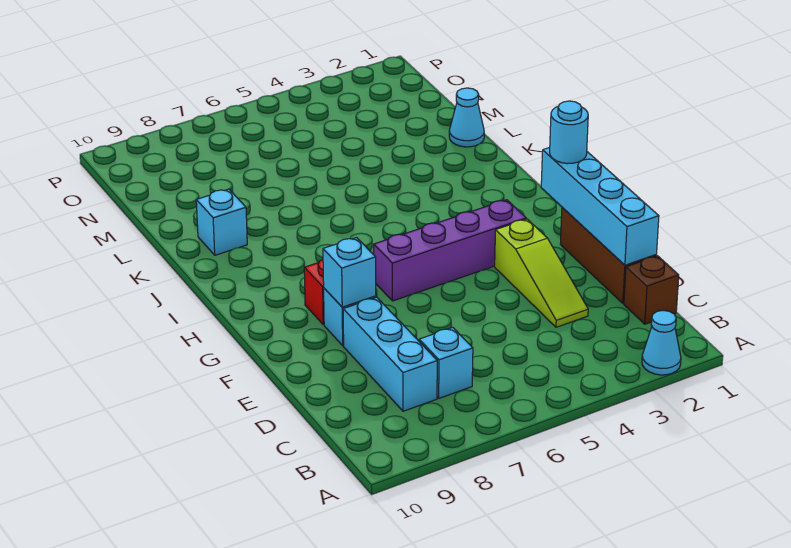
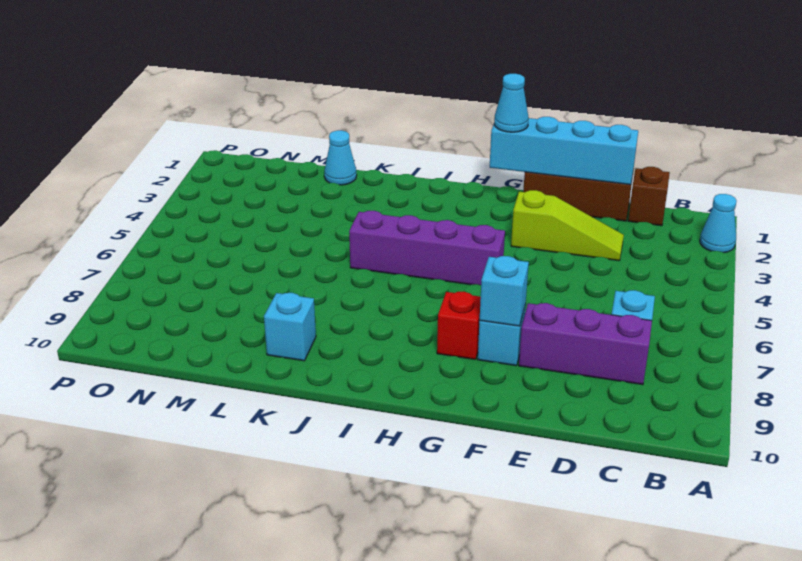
cyan brick C8:E8 level 1 -> purple brick C8:E8 level 1
cyan round brick G1 level 3 -> cyan cone G1 level 3
purple brick G3:G6 level 1 -> purple brick G5:J5 level 1

